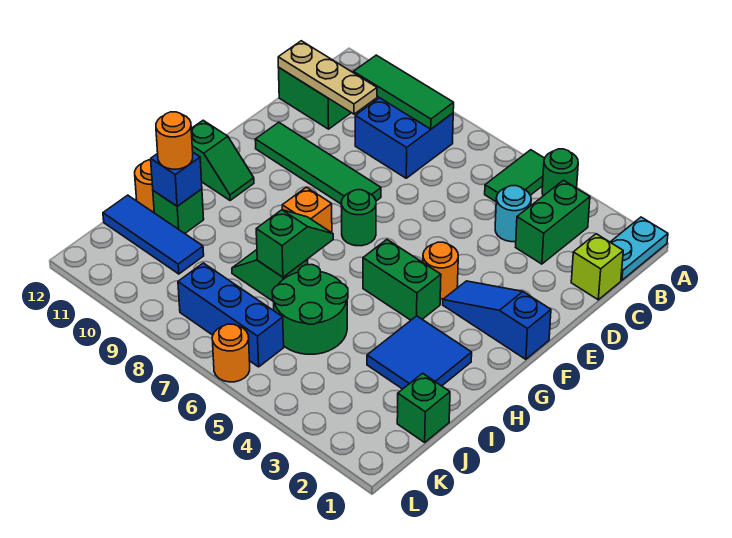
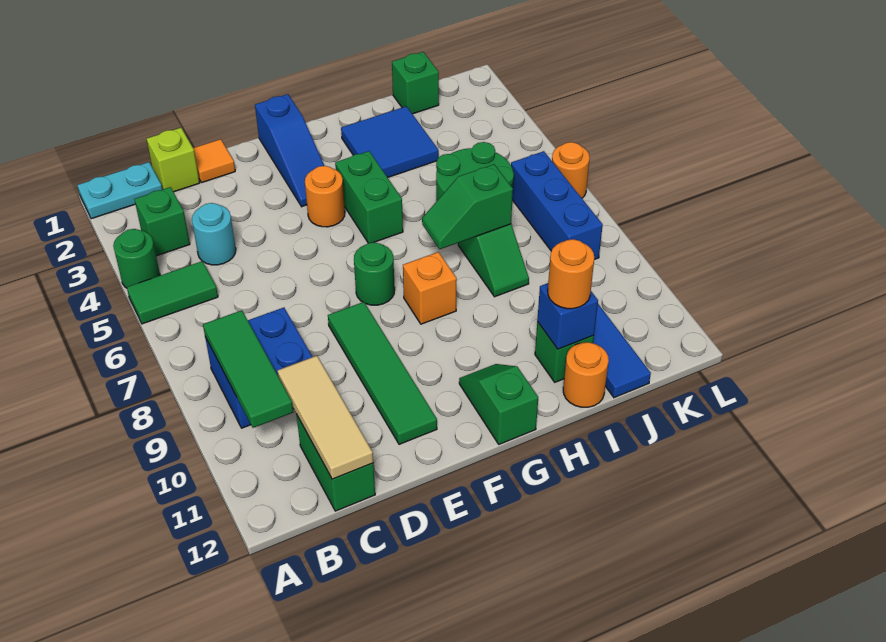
green brick B3:C3 level 1 -> green brick B3 level 1
tan plate C10:C12 level 2 -> tan tile C10:C12 level 2
none -> orange tile D1 level 1

